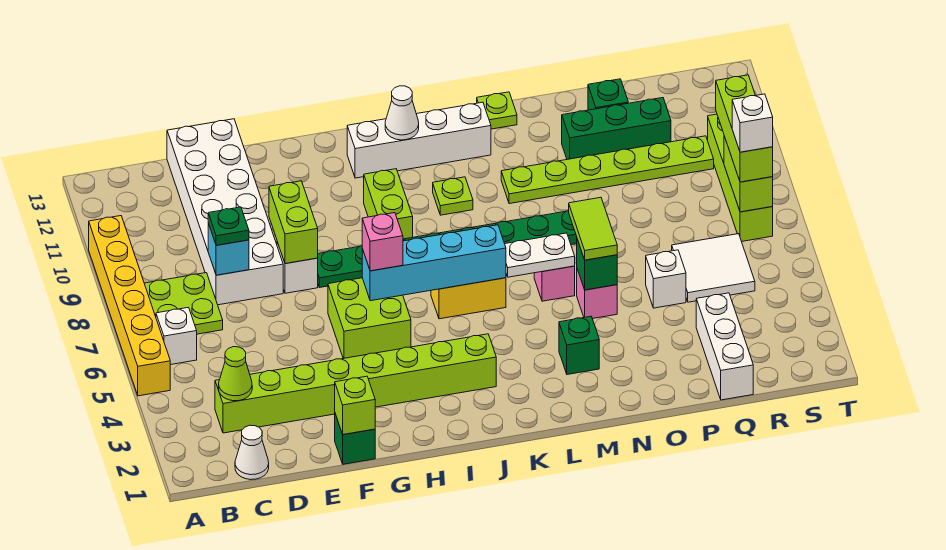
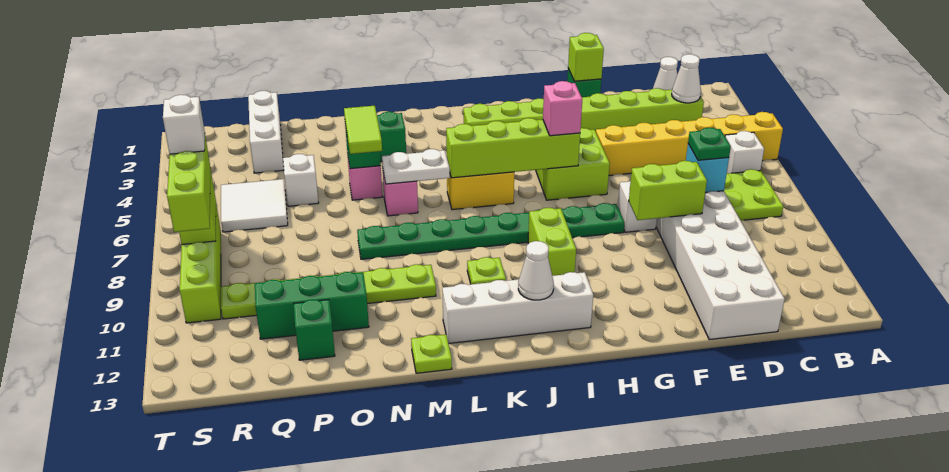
yellow brick A5:A10 level 1 -> yellow brick A5:F5 level 1
lime cone C3 level 2 -> white cone C3 level 2
lime brick F8:F9 level 2 -> lime brick E9:F9 level 2
cyan brick H6:K6 level 2 -> lime brick H6:K6 level 2

